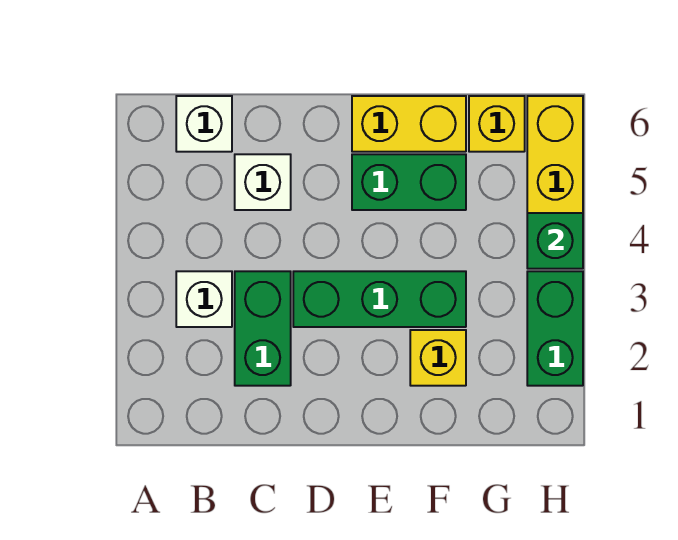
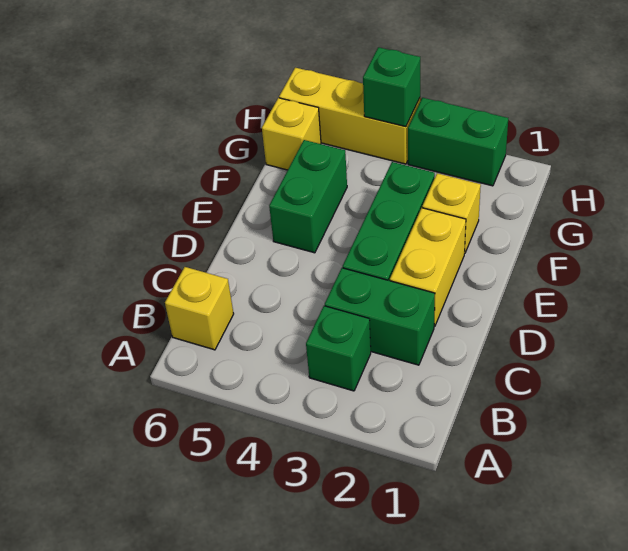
white brick B3 level 1 -> green brick B3 level 1
white brick B6 level 1 -> yellow brick B6 level 1
white brick C5 level 1 -> none
yellow brick E6:F6 level 1 -> yellow brick D2:E2 level 1

